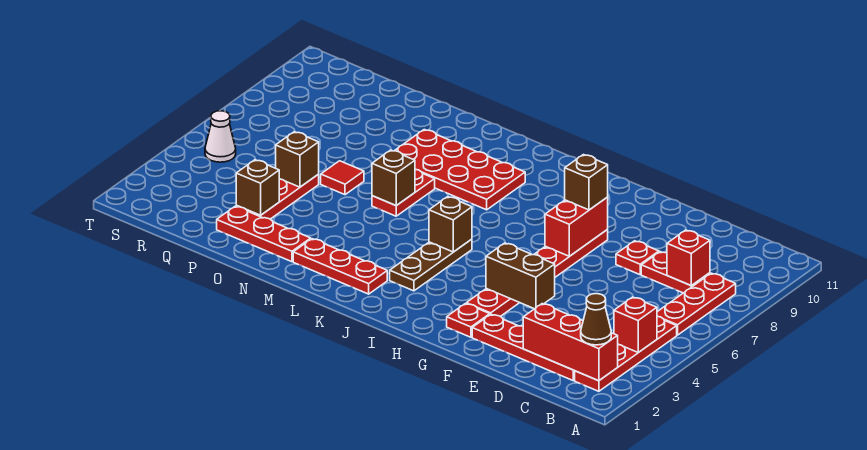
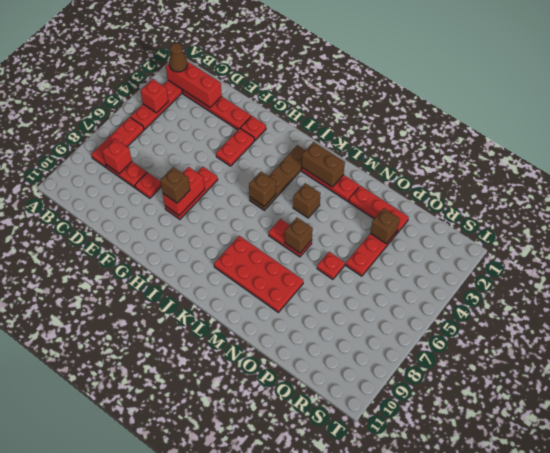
brown brick F4:G4 level 2 -> brown brick K2:L2 level 2
brown plate J3:J5 level 1 -> brown plate J2:J5 level 1
red plate M6:M7 level 1 -> red plate L6:M6 level 1
red tile O6 level 1 -> red plate O6 level 1
brown brick P5 level 2 -> brown brick L4 level 1
white cone S5 level 1 -> none

